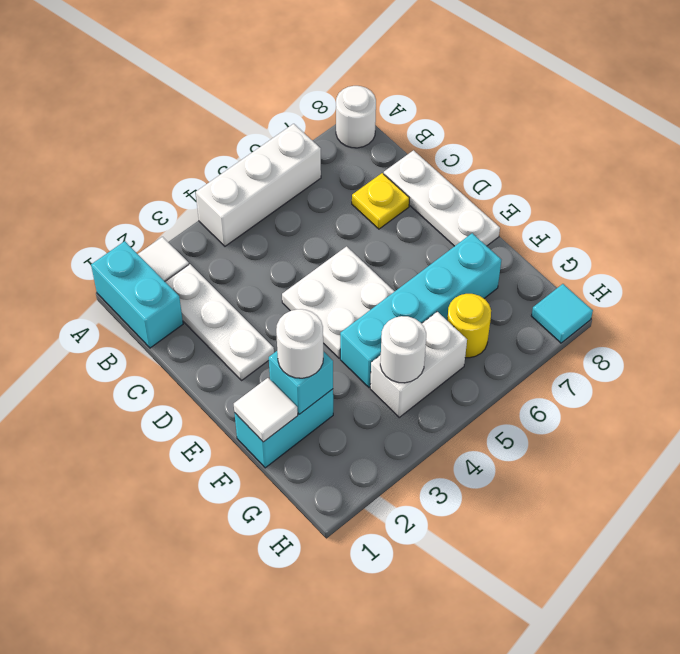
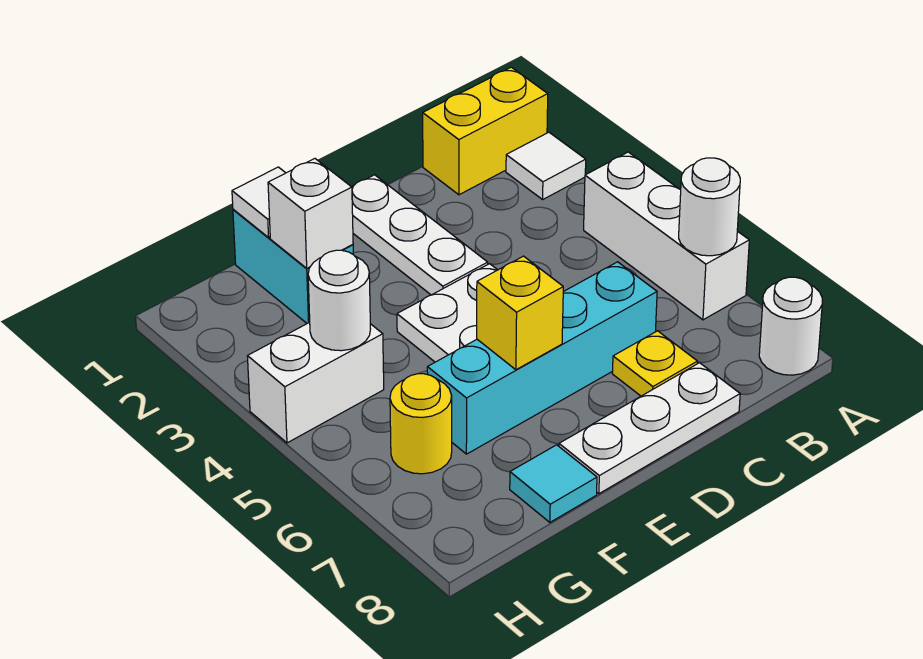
cyan brick A1:B1 level 1 -> yellow brick A1:B1 level 1
white plate B2:D2 level 1 -> white plate D1:D3 level 1
none -> yellow brick E6 level 2
cyan brick F2 level 2 -> white brick F2 level 2
white round brick F2 level 3 -> white round brick A6 level 2
cyan brick F4:F7 level 1 -> cyan brick C6:F6 level 1
white brick G4:G5 level 1 -> white brick G4:H4 level 1
cyan tile H8 level 1 -> cyan tile F8 level 1

